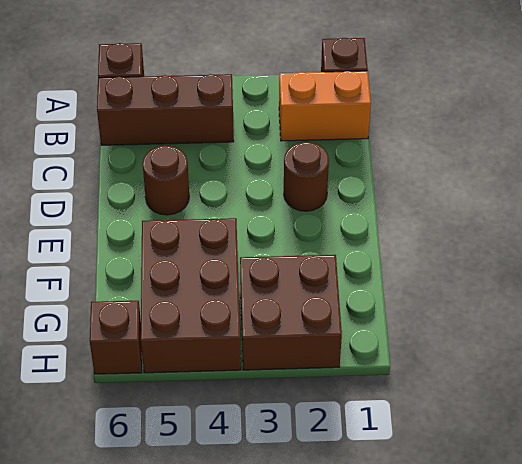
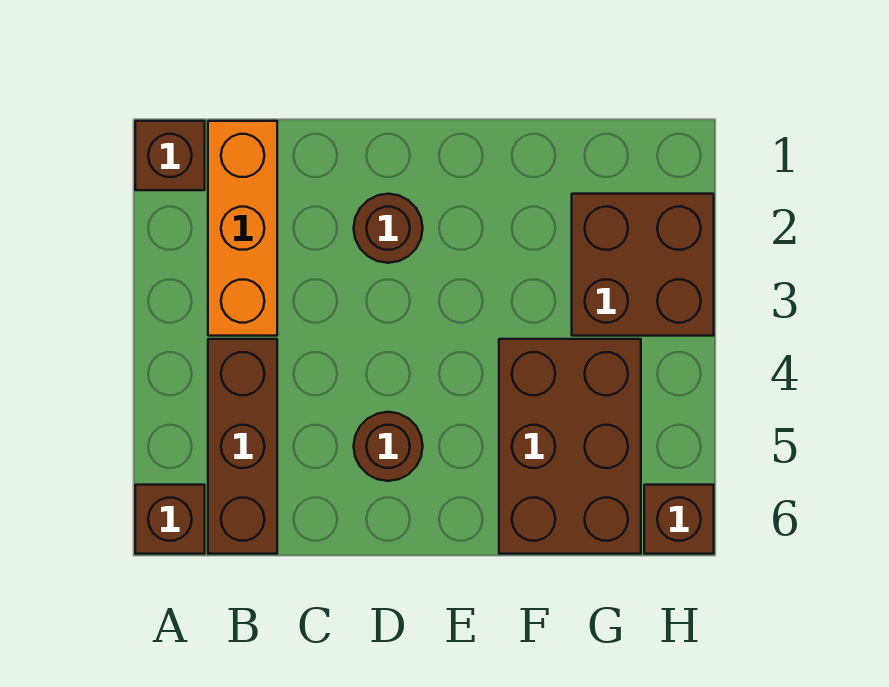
orange brick B1:B2 level 1 -> orange brick B1:B3 level 1
brown brick F4:H5 level 1 -> brown brick F4:G6 level 1

